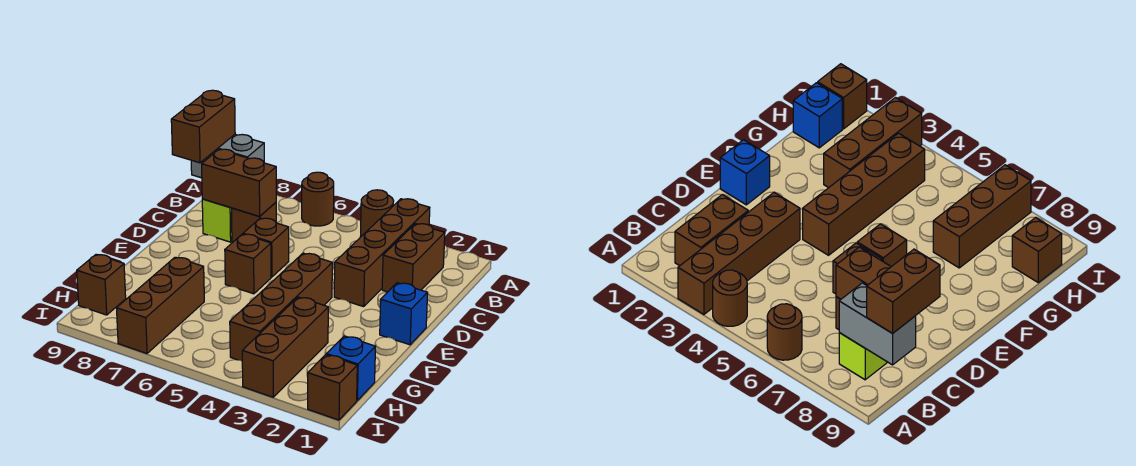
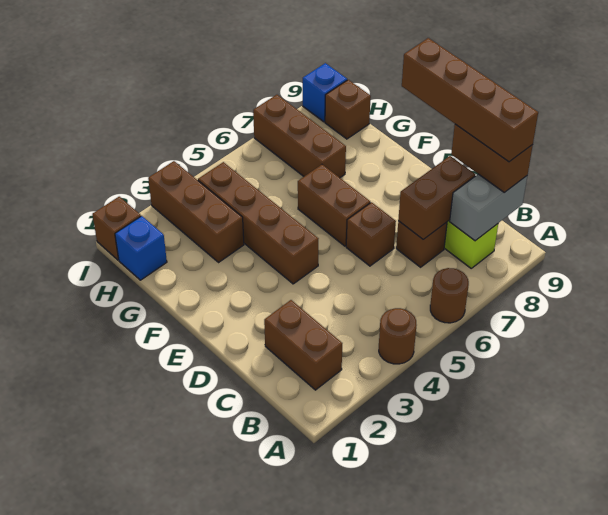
brown brick A3:D3 level 1 -> brown brick B9:E9 level 4
blue brick E1 level 1 -> blue brick I9 level 1
brown brick E6 level 1 -> brown brick E6:F6 level 1

